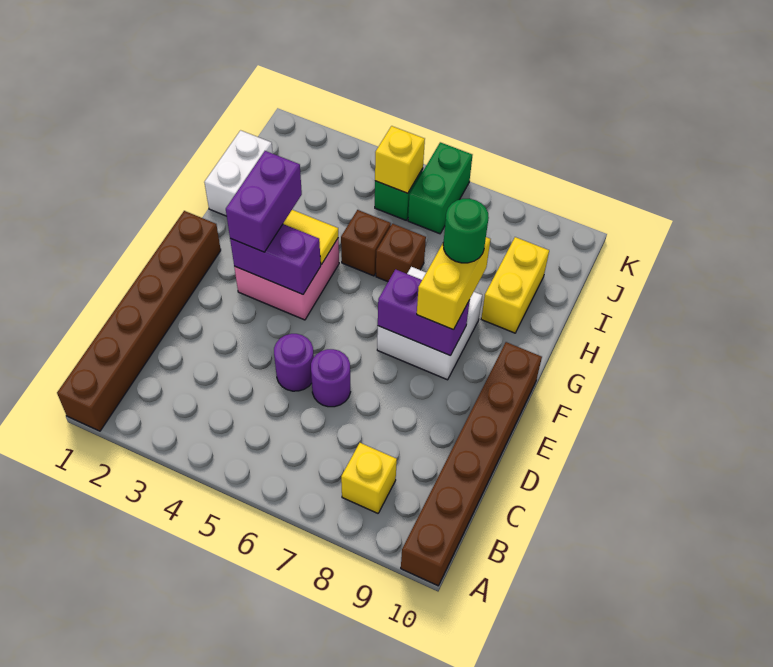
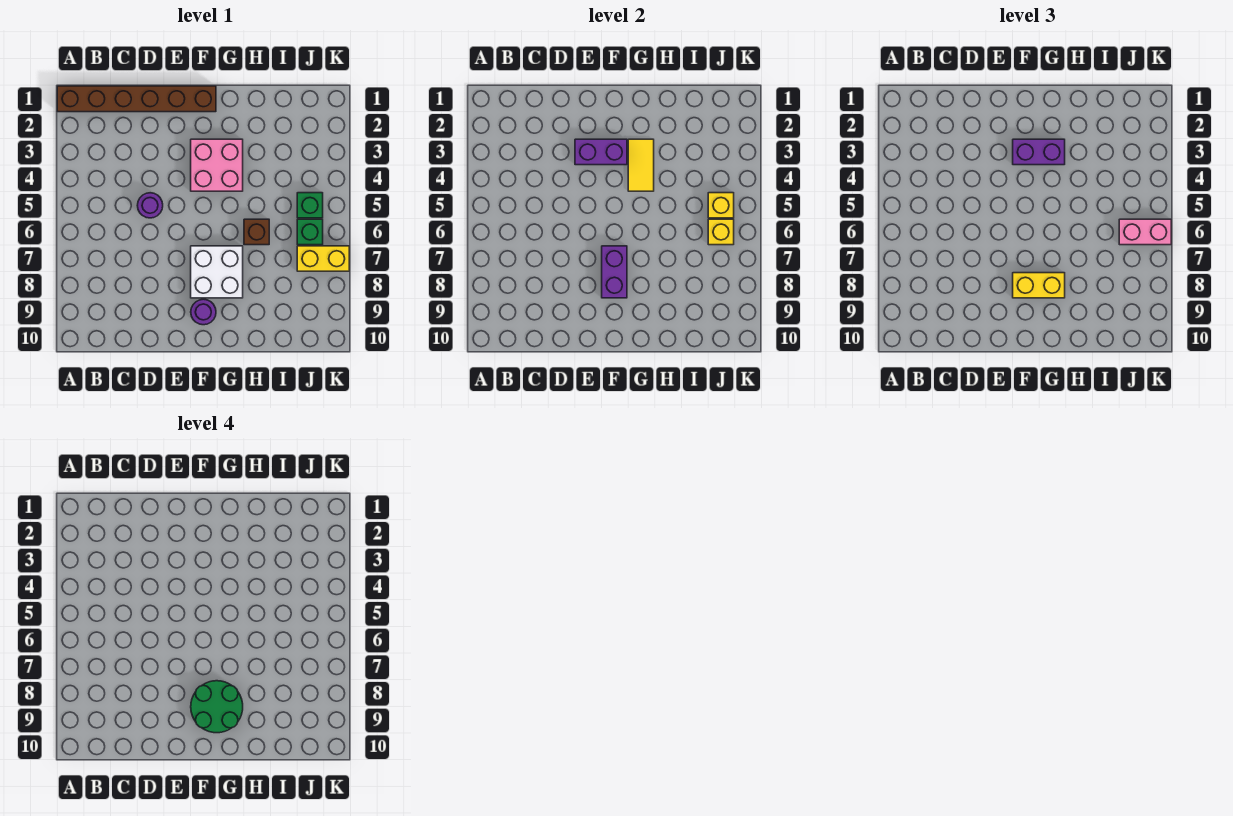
brown brick A10:F10 level 1 -> none
yellow brick B8 level 1 -> yellow brick J6 level 2
purple round brick D6 level 1 -> purple round brick F9 level 1
purple brick F3:F4 level 2 -> purple brick E3:F3 level 2
green round brick G8 level 4 -> green round brick F8:G9 level 4
white brick H1:I1 level 1 -> none
brown brick H5 level 1 -> none
yellow brick H9:I9 level 1 -> yellow brick J7:K7 level 1
green brick J6:K6 level 1 -> green brick J6 level 1
none -> pink brick J6:K6 level 3

